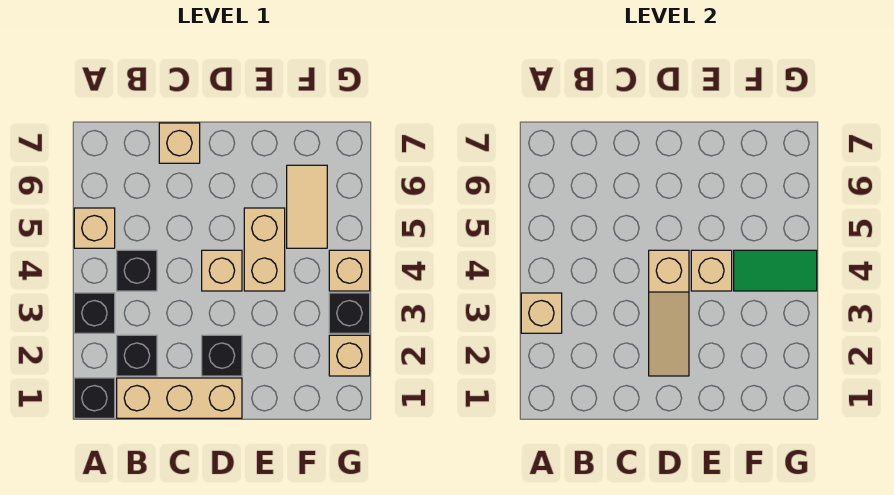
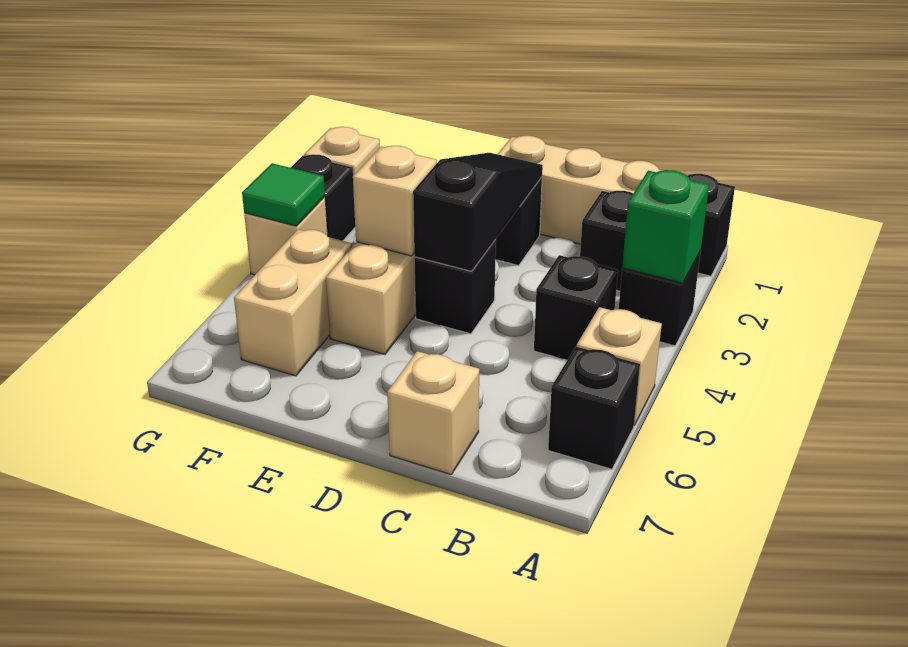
tan brick A3 level 2 -> green brick A3 level 2
none -> black brick A6 level 1
tan slope D2:D4 level 2 top 4 -> black slope D2:D4 level 2 top 4
tan brick D4 level 1 -> black brick D4 level 1
green tile F4:G4 level 2 -> green tile G4 level 2
tan tile F5:F6 level 1 -> tan brick F5:F6 level 1

